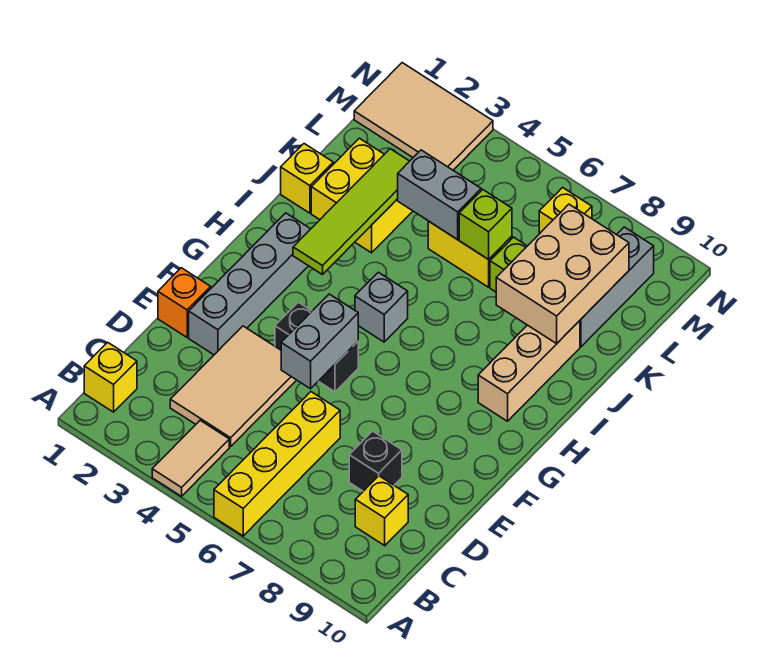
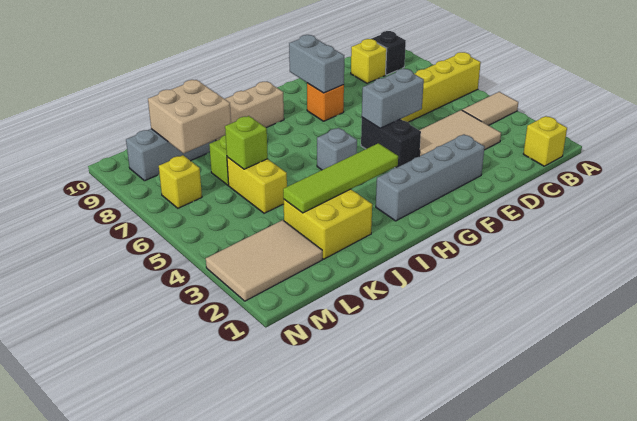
black brick D8 level 1 -> black brick B9 level 1
orange brick E1 level 1 -> orange brick F8 level 1
yellow brick J1 level 1 -> none
tan brick J8:L9 level 2 -> tan brick K8:L9 level 2
grey brick K4:K5 level 2 -> grey brick F8:F9 level 2
tan tile M1:N3 level 1 -> tan tile L2:N3 level 1

